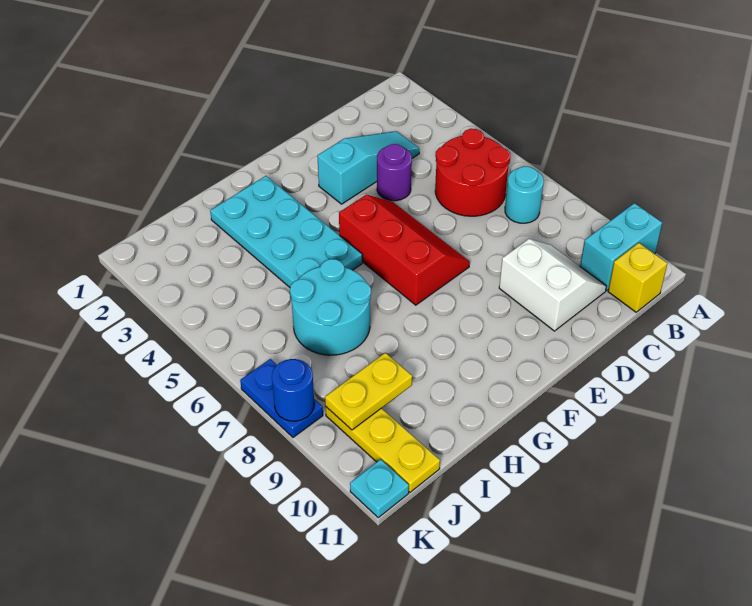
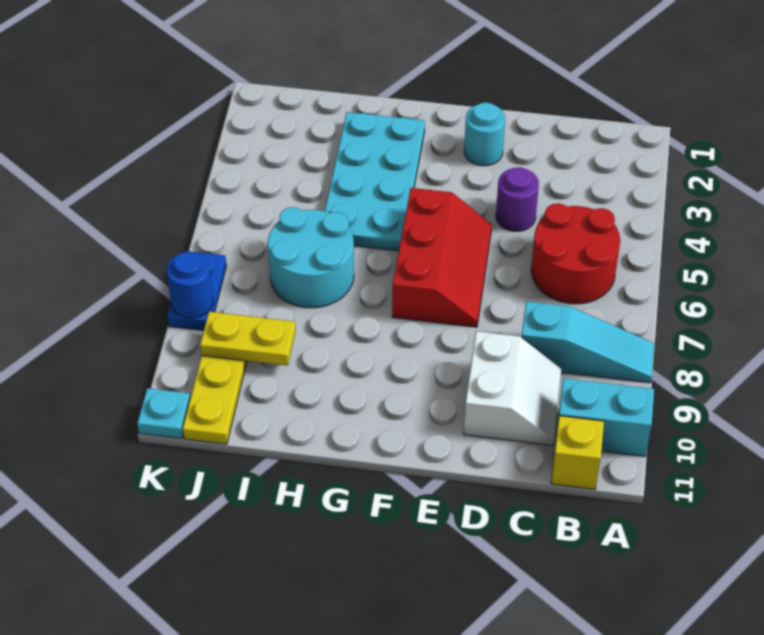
cyan round brick B7 level 1 -> cyan round brick E2 level 1
cyan slope C3:E3 level 1 top E -> cyan slope A8:C8 level 1 top C

